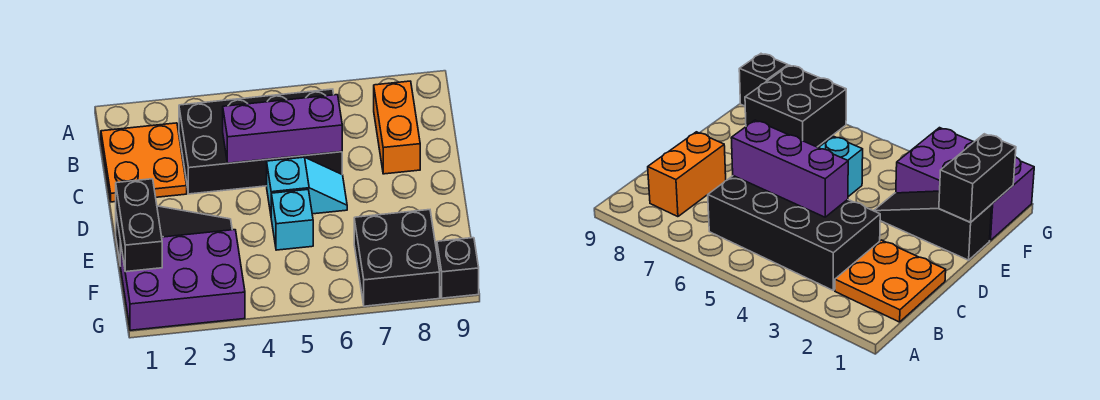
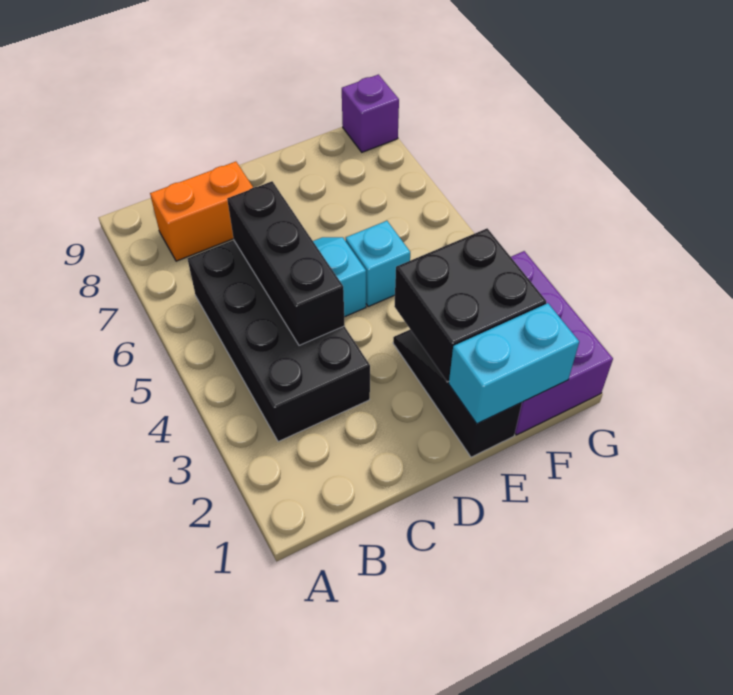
orange plate B1:C2 level 1 -> none
purple brick C4:C6 level 2 -> black brick C4:C6 level 2
black brick E1:F1 level 2 -> cyan brick E1:F1 level 2
black brick F7:G8 level 1 -> black brick E2:F3 level 2
black brick G9 level 1 -> purple brick G9 level 1

